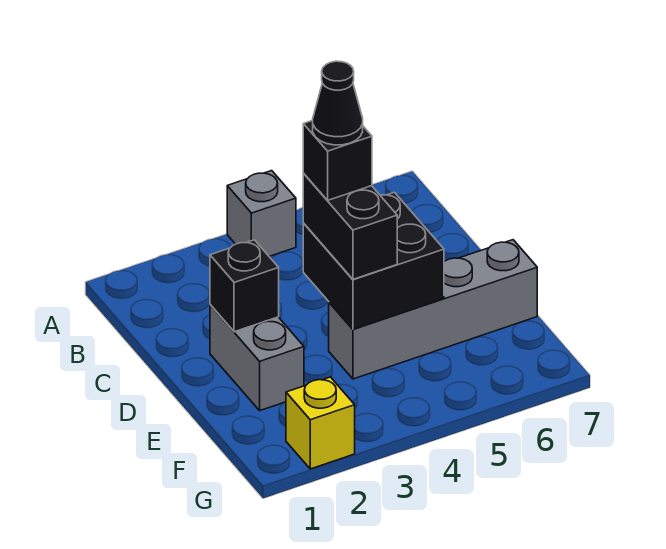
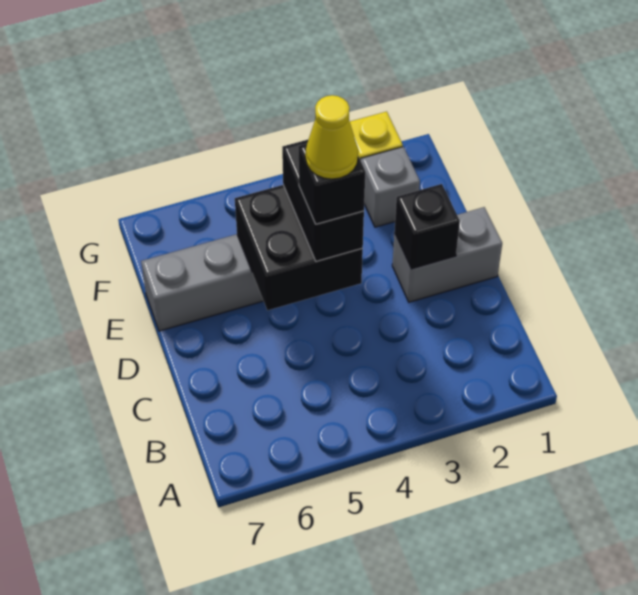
grey brick A4 level 1 -> grey brick F2 level 1
grey brick D2:E2 level 1 -> grey brick D1:D2 level 1
black cone D4 level 5 -> yellow cone D4 level 5

